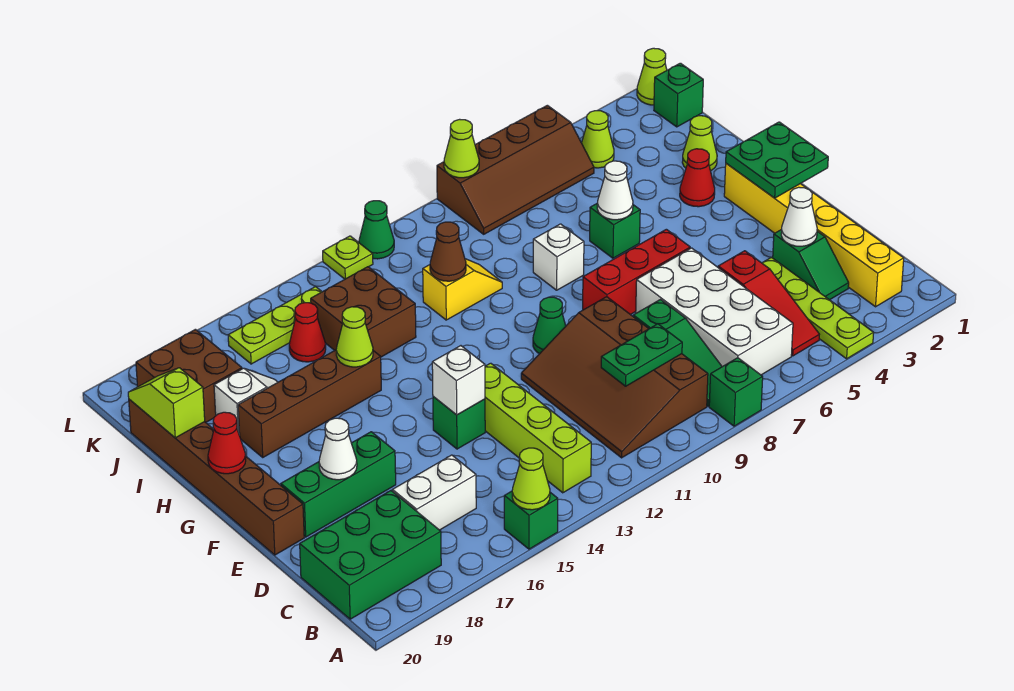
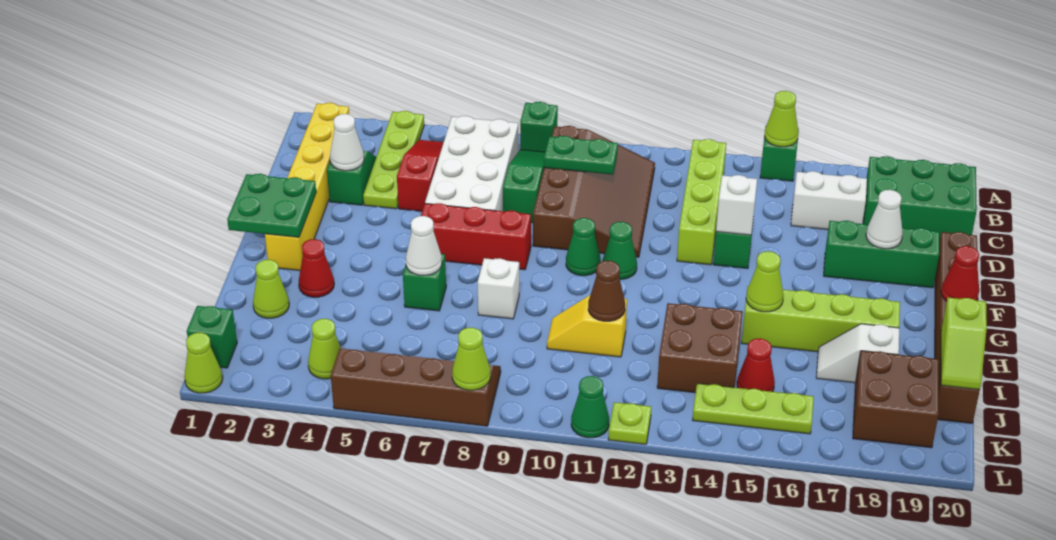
none -> green cone F11 level 1
brown brick H15:H18 level 1 -> lime brick H15:H18 level 1

